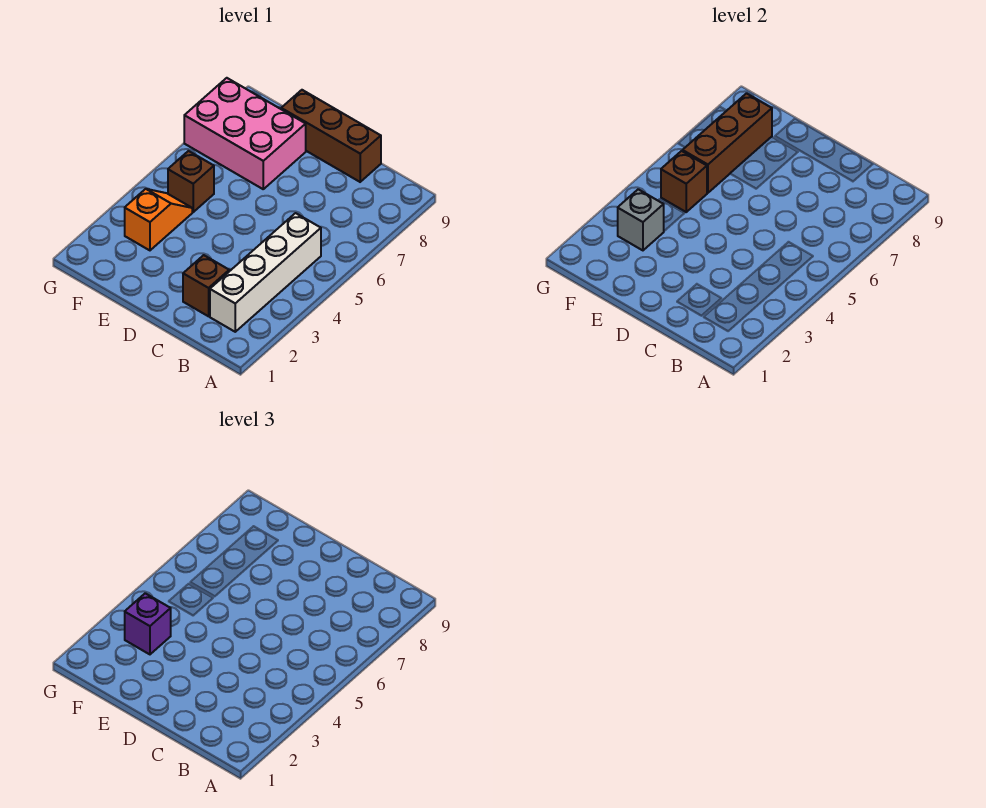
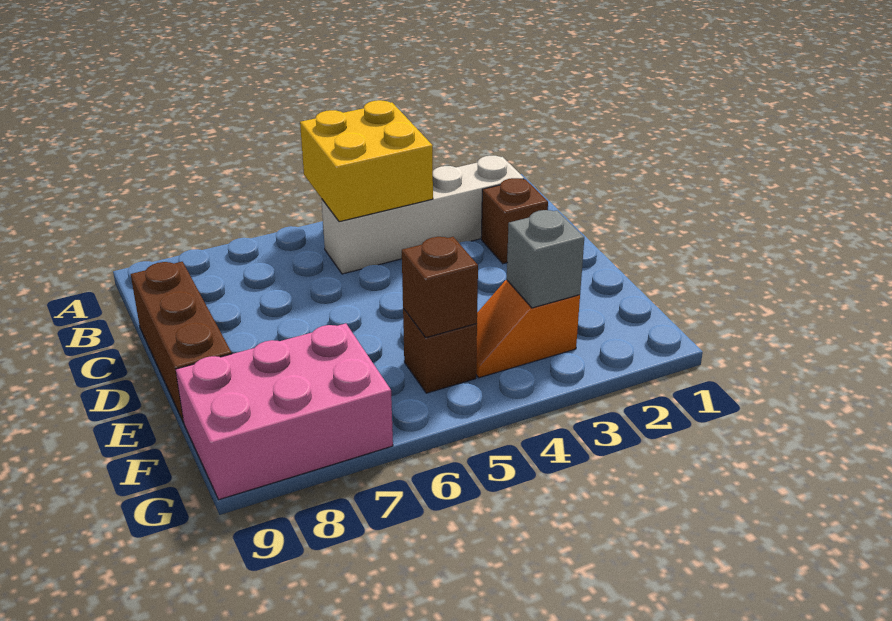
none -> yellow brick A4:B5 level 2
pink brick E7:G8 level 1 -> pink brick F7:G9 level 1
purple brick F3 level 3 -> none
brown brick F6:F8 level 2 -> none

